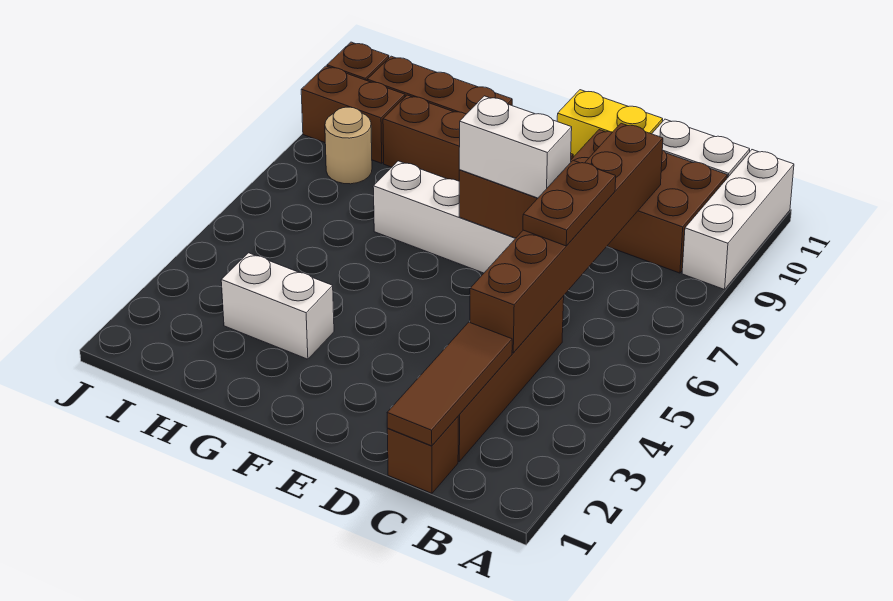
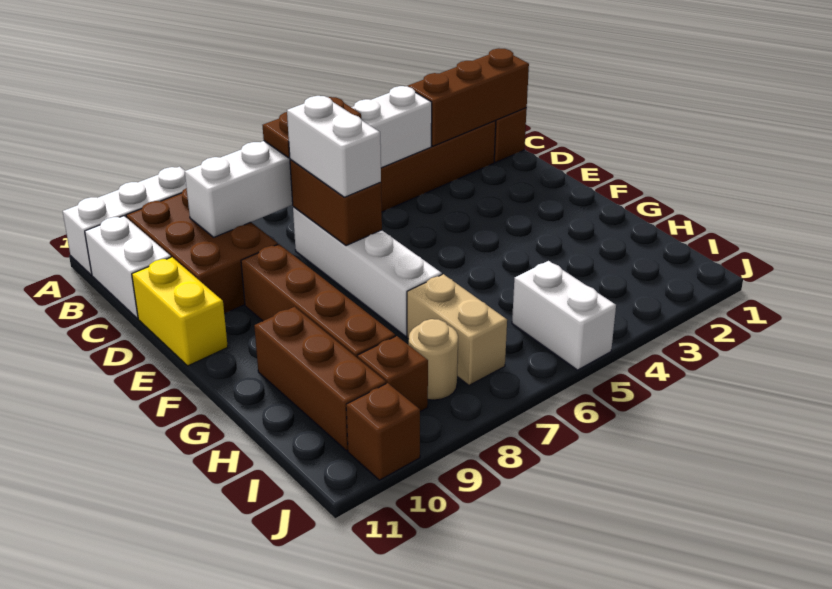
brown tile C1:C3 level 2 -> brown brick C1:C3 level 2
brown brick C4:C9 level 2 -> white brick C4:C9 level 2
white brick G3:H3 level 1 -> white brick I5:J5 level 1
none -> tan brick H7:I7 level 1
brown brick I9:J9 level 1 -> brown brick I9 level 1

